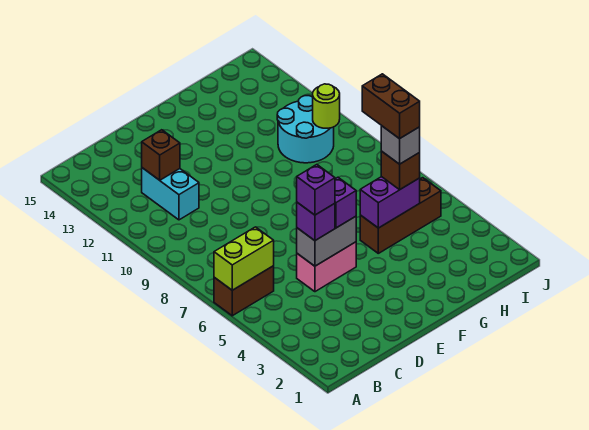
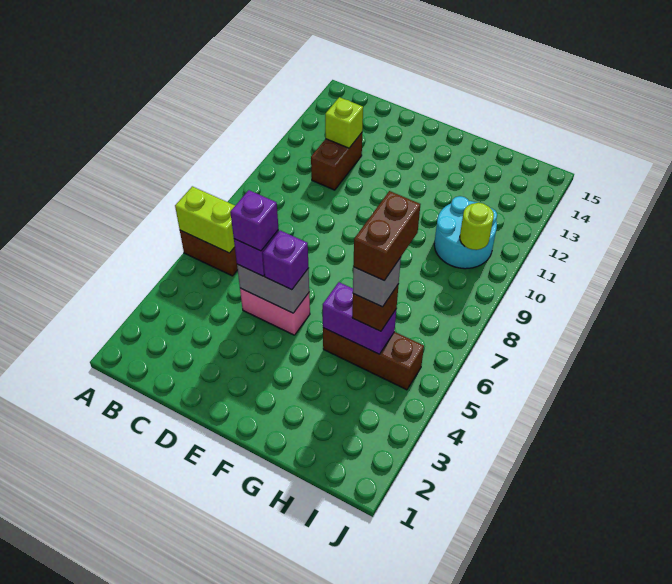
cyan brick C11:C12 level 1 -> brown brick C11:C12 level 1
brown brick C12 level 2 -> lime brick C12 level 2

